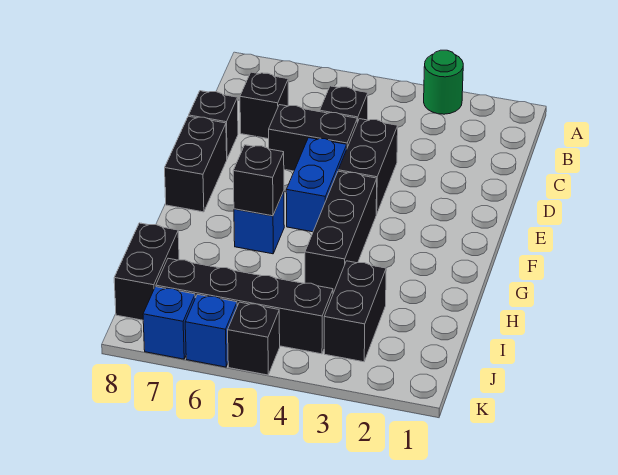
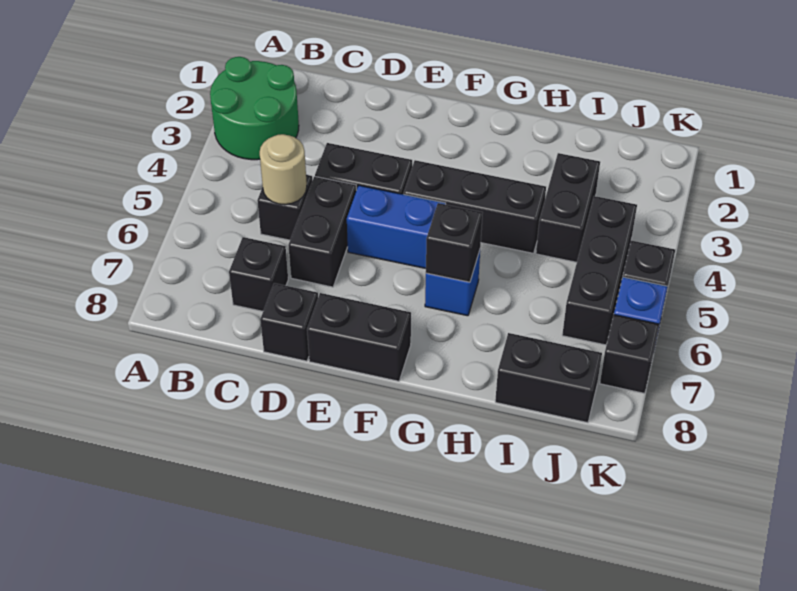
green round brick A3 level 1 -> green round brick A2:B3 level 1
none -> tan round brick C5 level 2
black brick I3:J3 level 1 -> black brick I3:I4 level 1
black brick J4:J7 level 1 -> black brick J4:J6 level 1
blue brick K7 level 1 -> black brick K7 level 1

